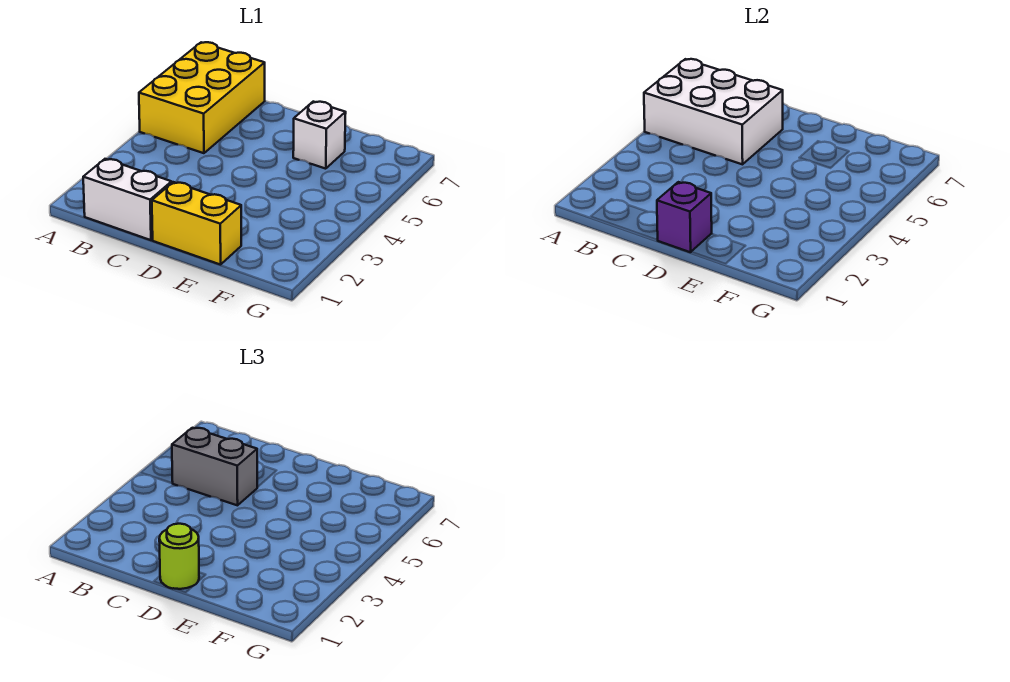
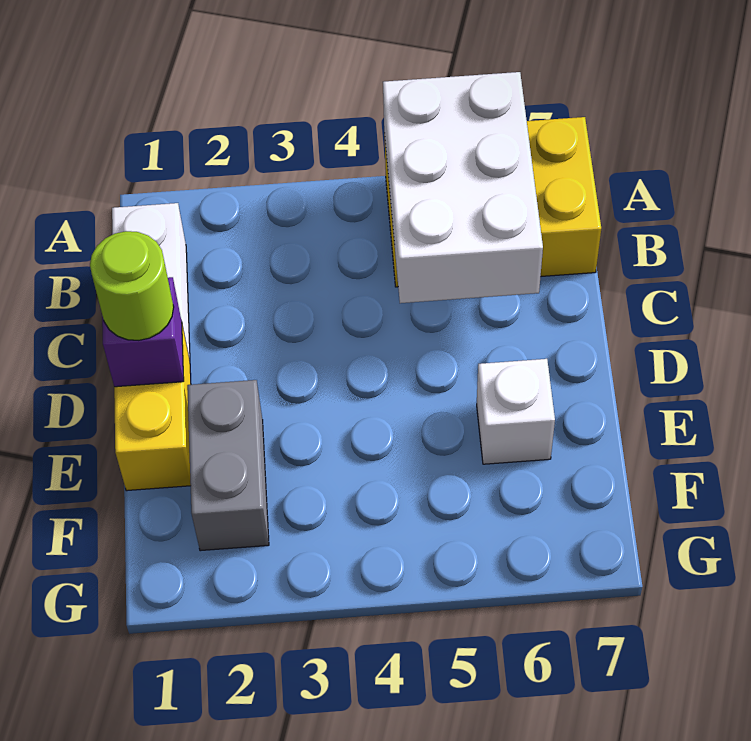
grey brick B5:C5 level 3 -> grey brick E2:F2 level 1

